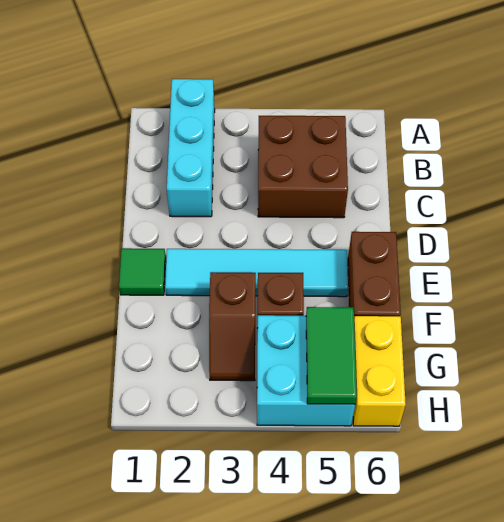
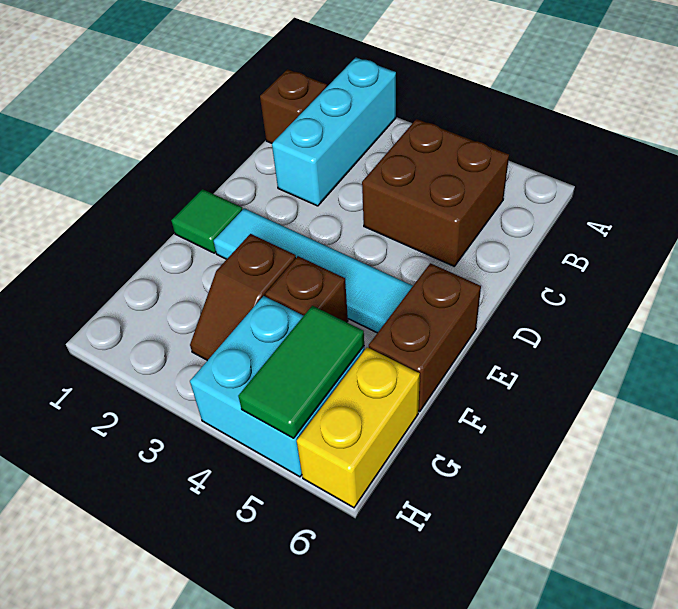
none -> brown brick B1 level 1

